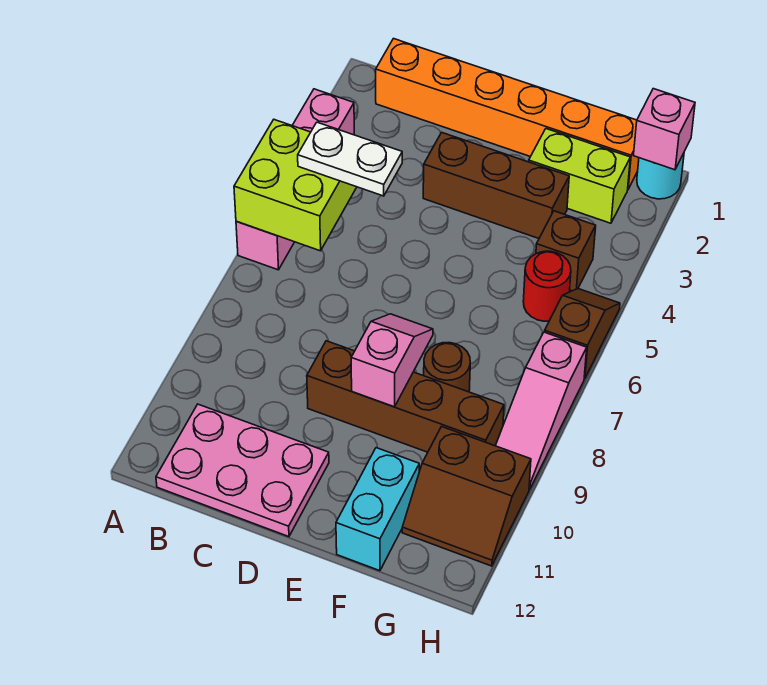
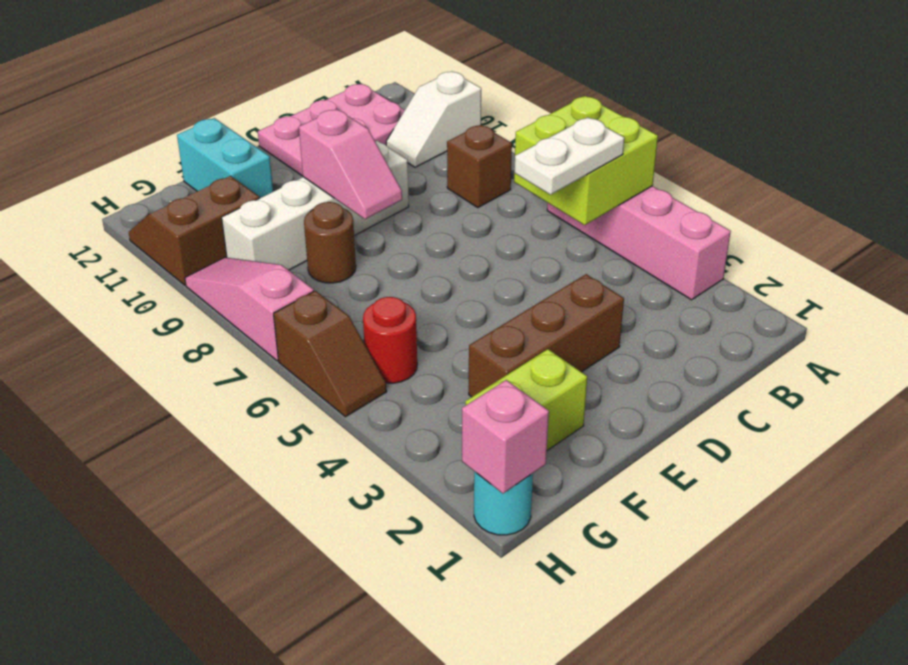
none -> white slope A10:B10 level 1 top A
orange brick B1:G1 level 1 -> none
brown brick D9:G9 level 1 -> white brick D9:G9 level 1
brown brick G4 level 1 -> brown brick B8 level 1

